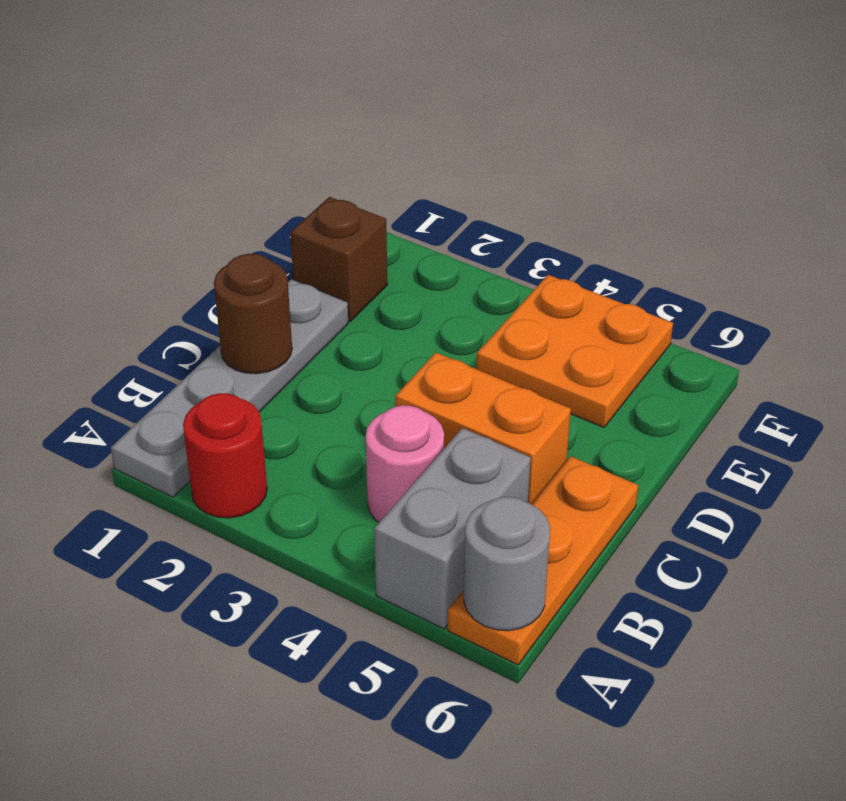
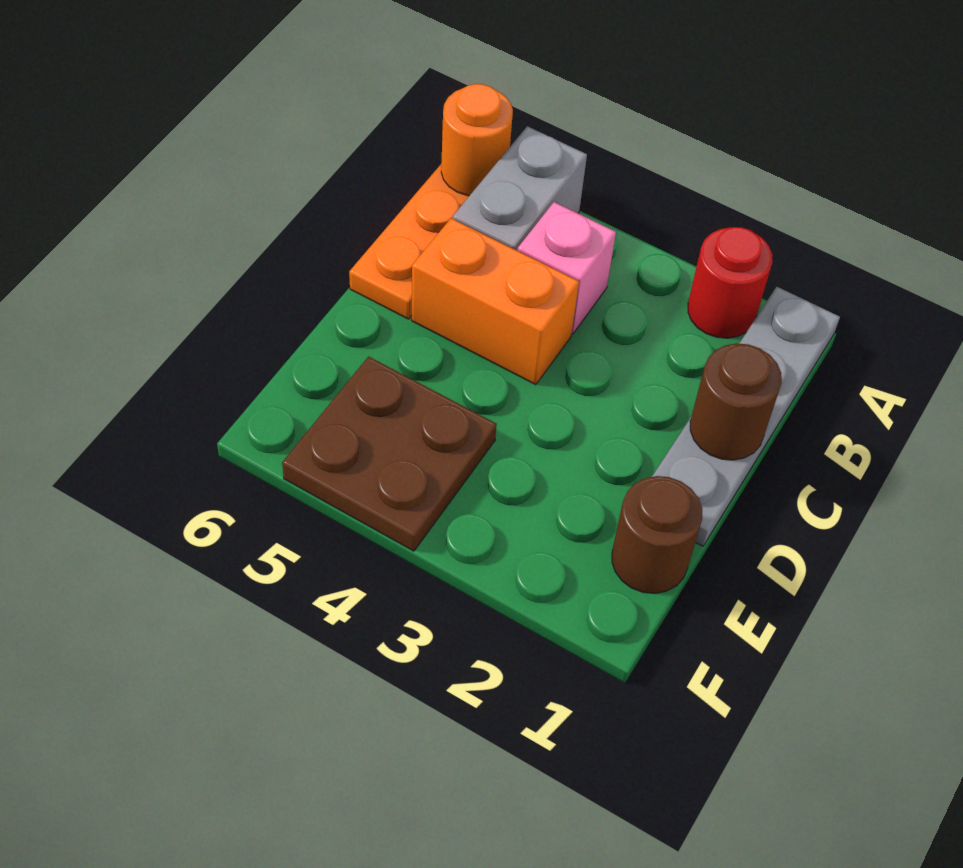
grey round brick A6 level 2 -> orange round brick A6 level 2
pink round brick B4 level 1 -> pink brick B4 level 1
brown brick E1 level 1 -> brown round brick E1 level 1
orange plate E4:F5 level 1 -> brown plate E4:F5 level 1

